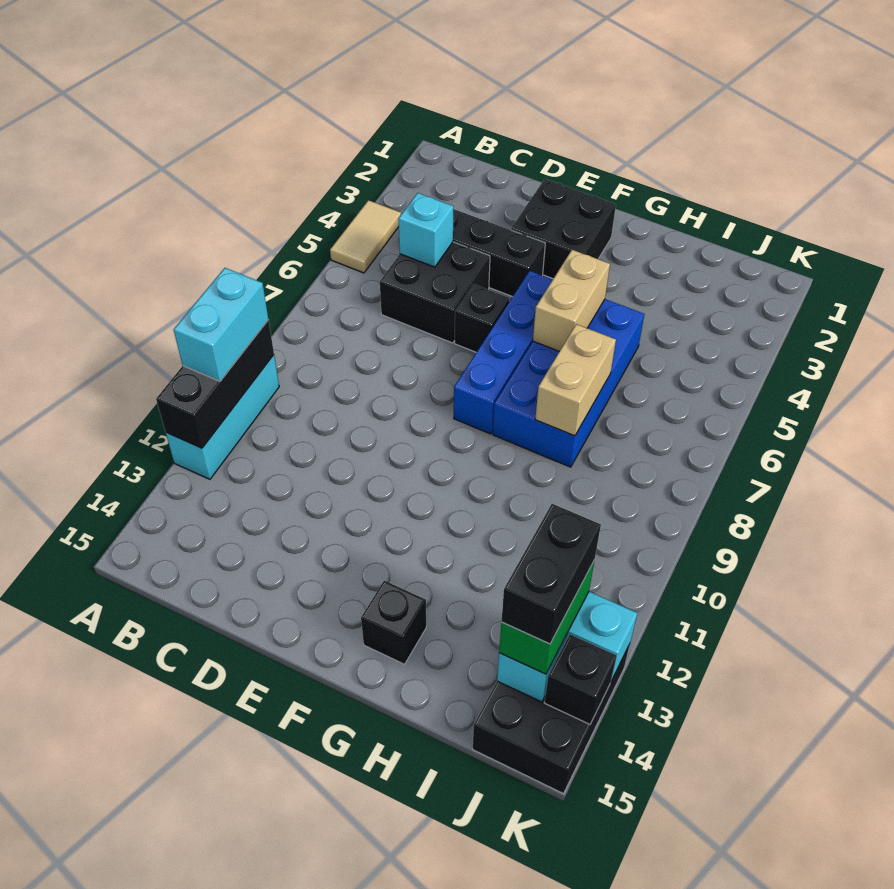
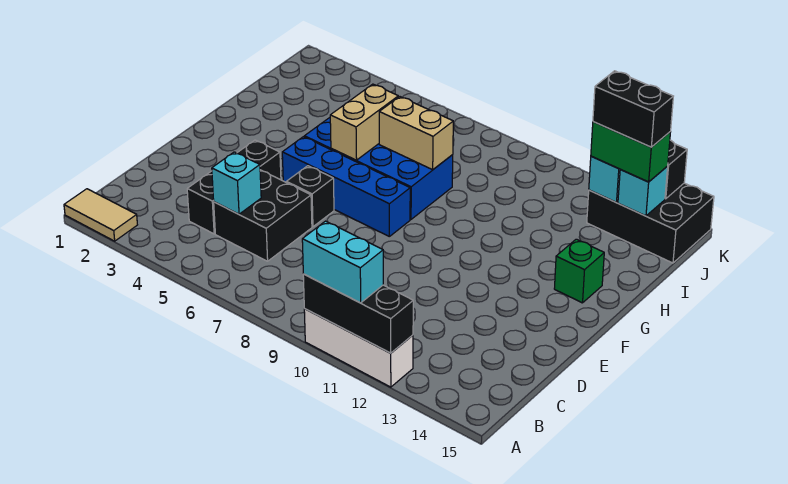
tan tile A4:A5 level 1 -> tan tile A1:A2 level 1
cyan brick A10:A12 level 1 -> white brick A10:A12 level 1
black brick E2:F3 level 1 -> none
tan brick G5:G6 level 2 -> tan brick G6:H6 level 2
black brick G14 level 1 -> green brick G14 level 1

